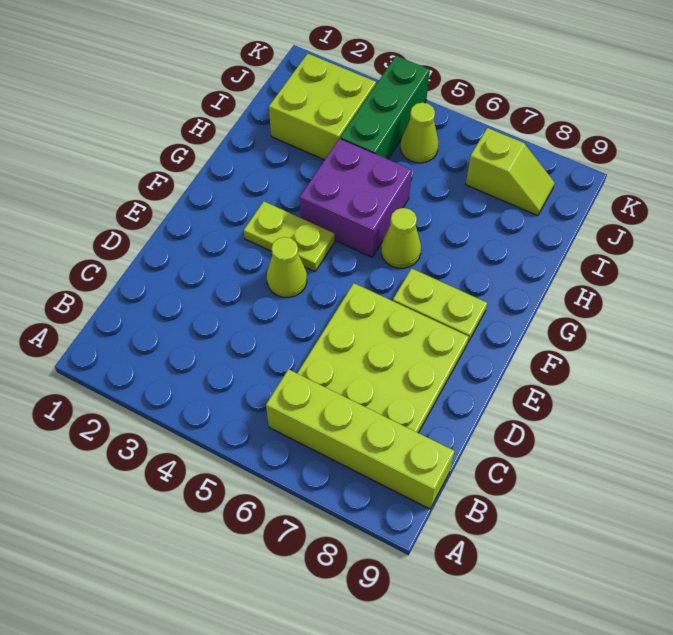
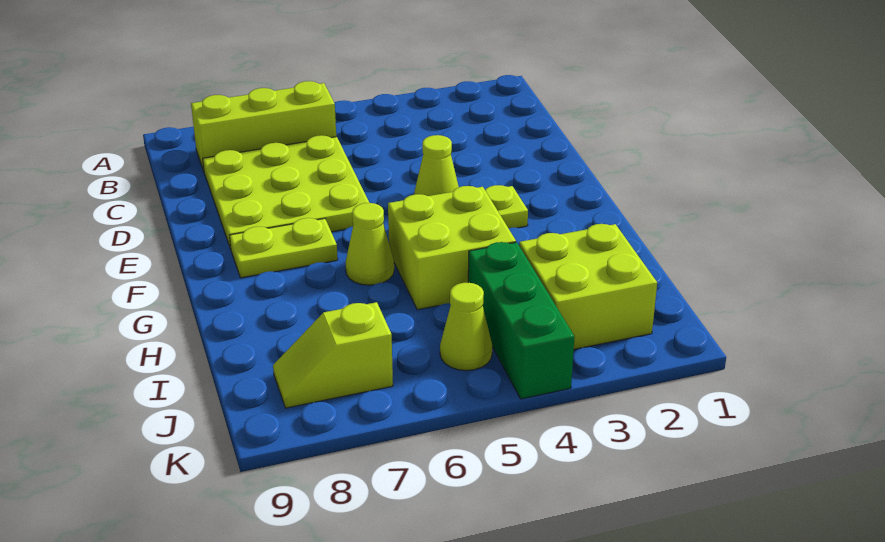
lime brick B6:B9 level 1 -> lime brick B6:B8 level 1
purple brick G4:H5 level 1 -> lime brick G4:H5 level 1

